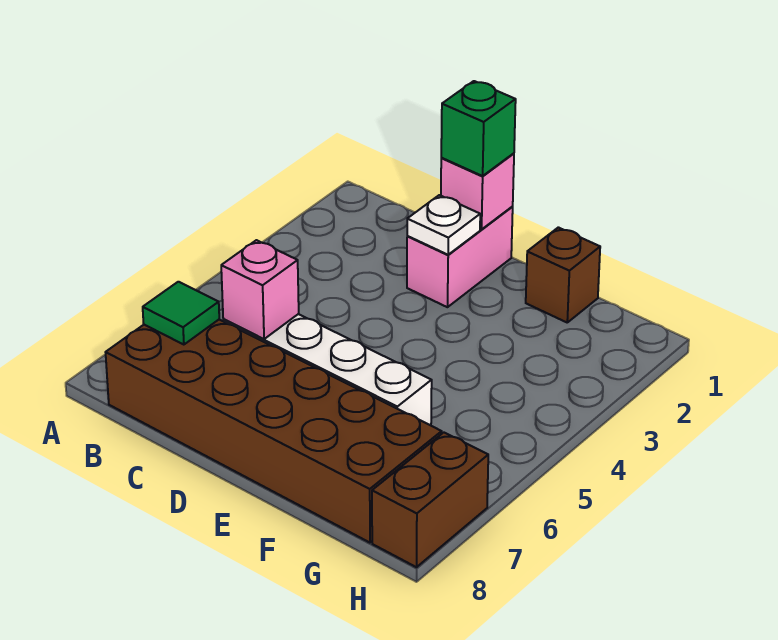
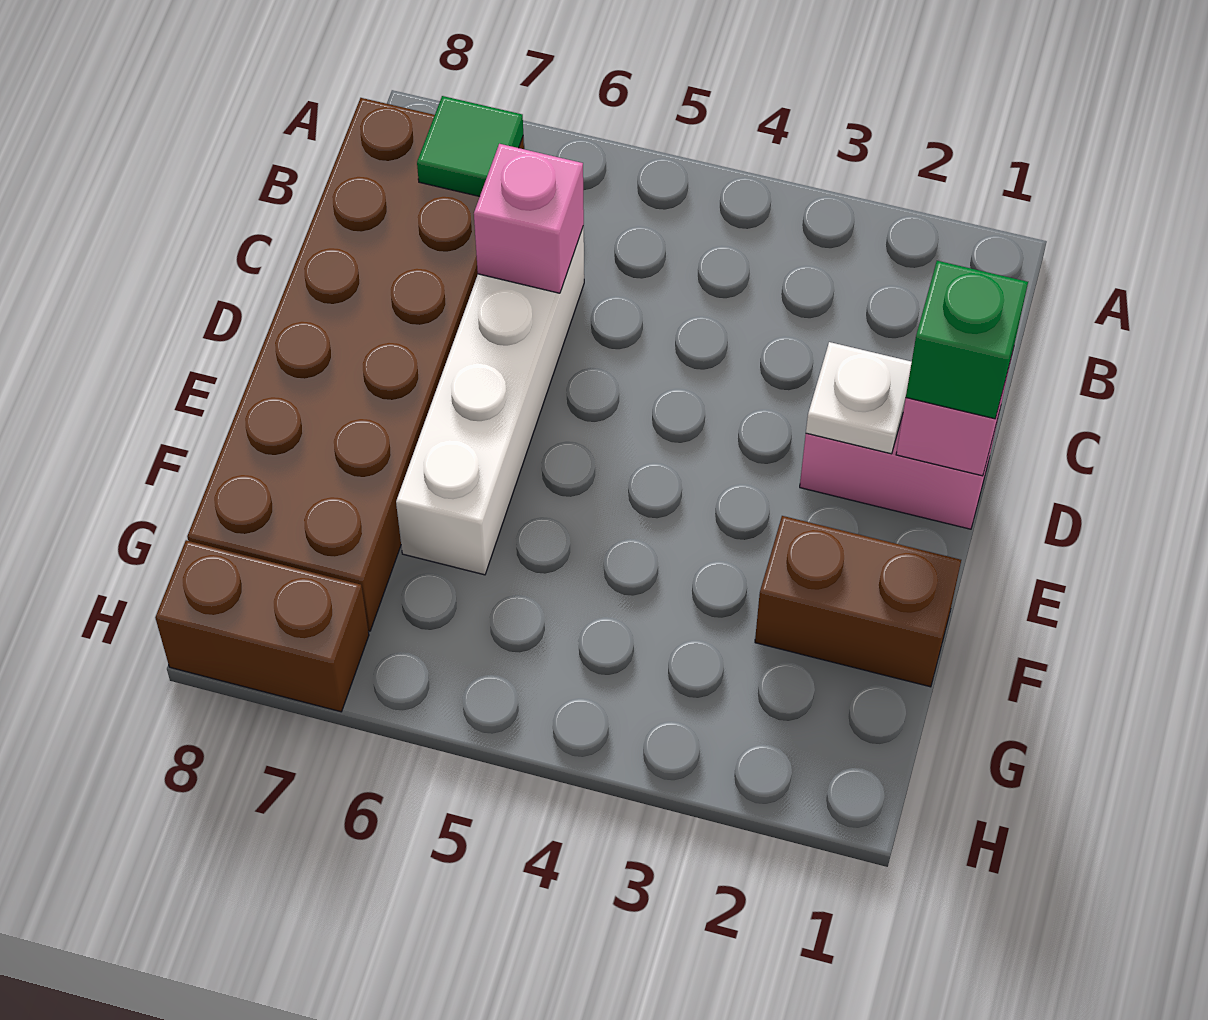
brown brick F1 level 1 -> brown brick F1:F2 level 1

